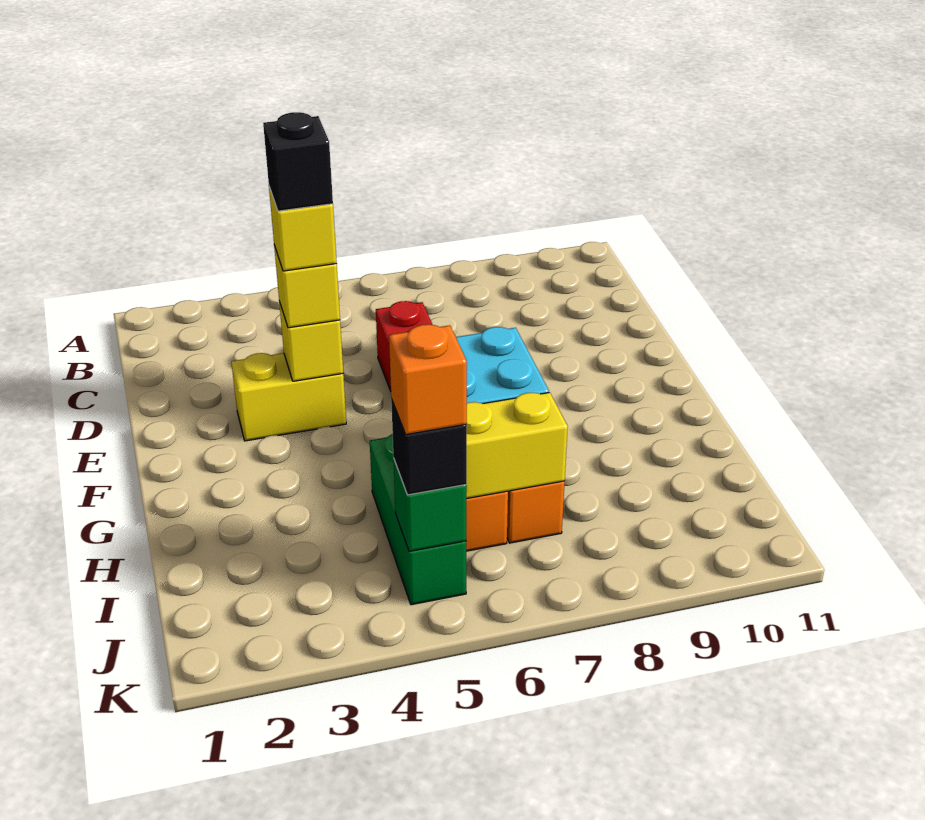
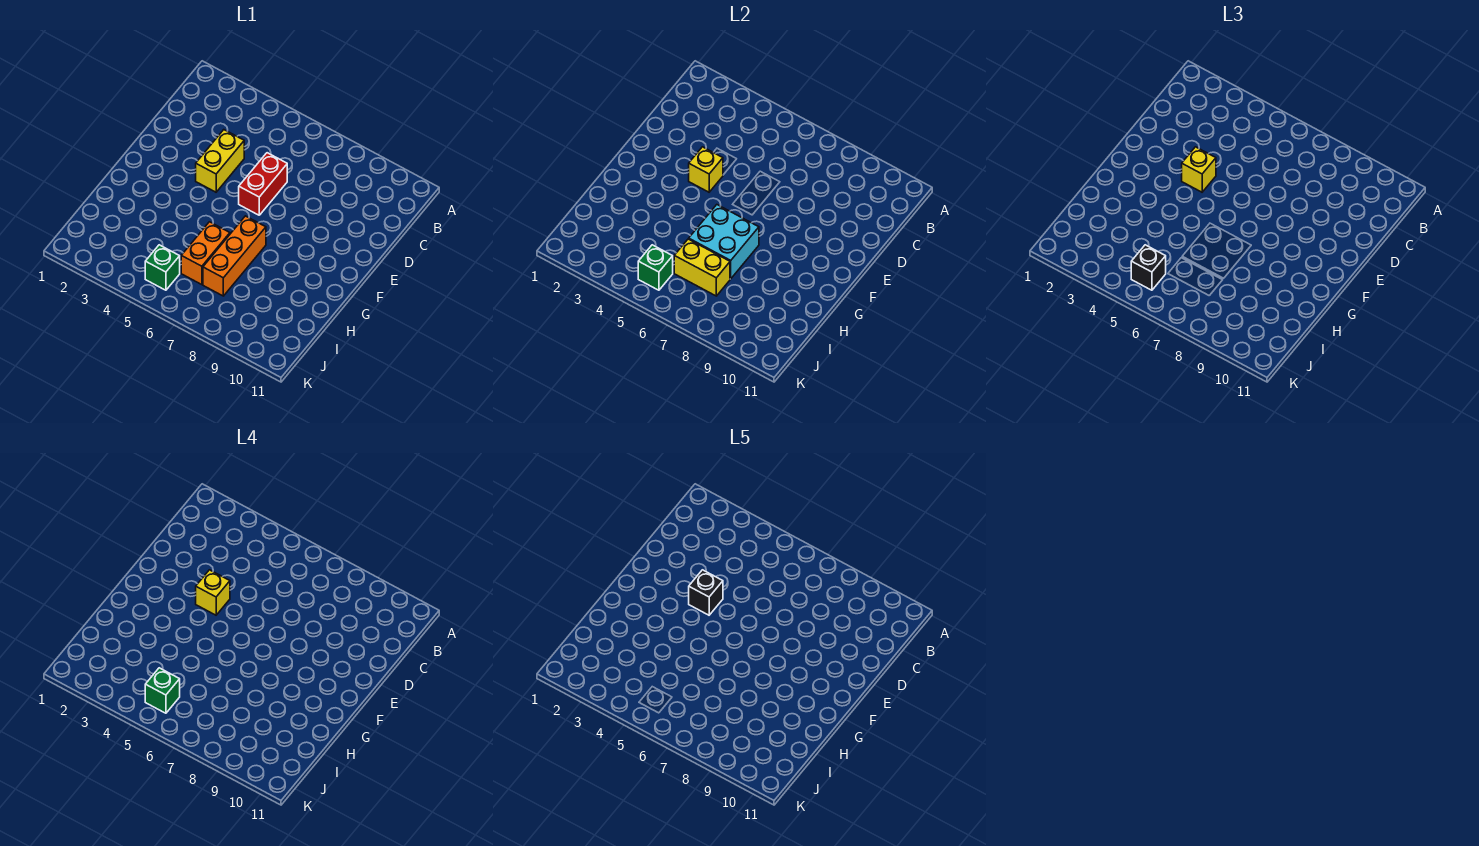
yellow brick E3:E4 level 1 -> yellow brick D4:E4 level 1
green brick H5:J5 level 1 -> green brick J5 level 1
orange brick J5 level 4 -> green brick J5 level 4

